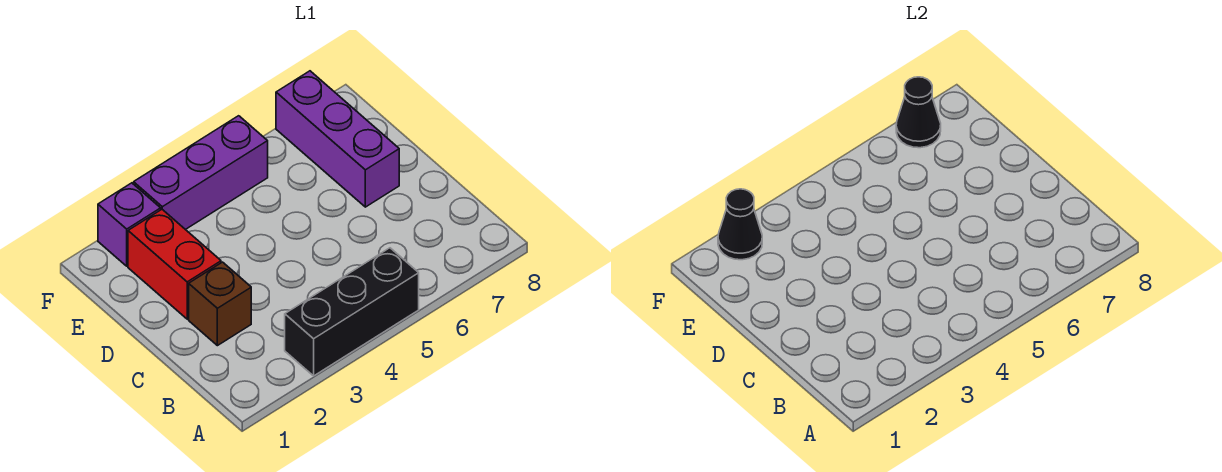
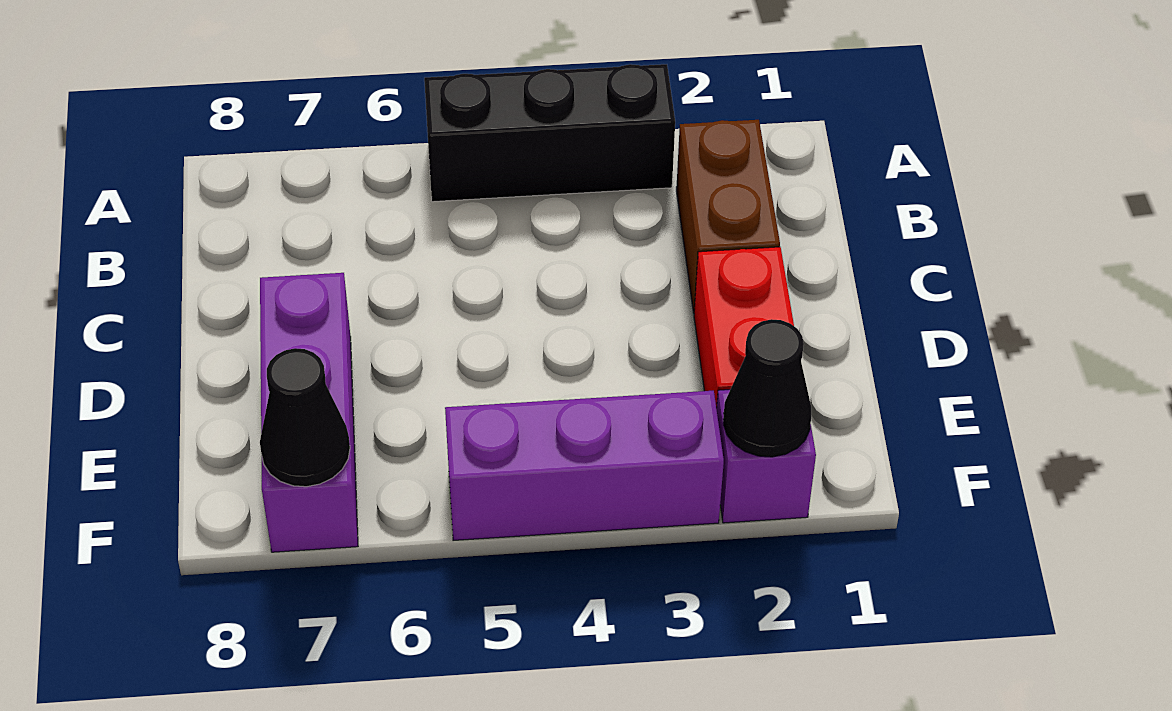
brown brick C2 level 1 -> brown brick B2:C2 level 1

